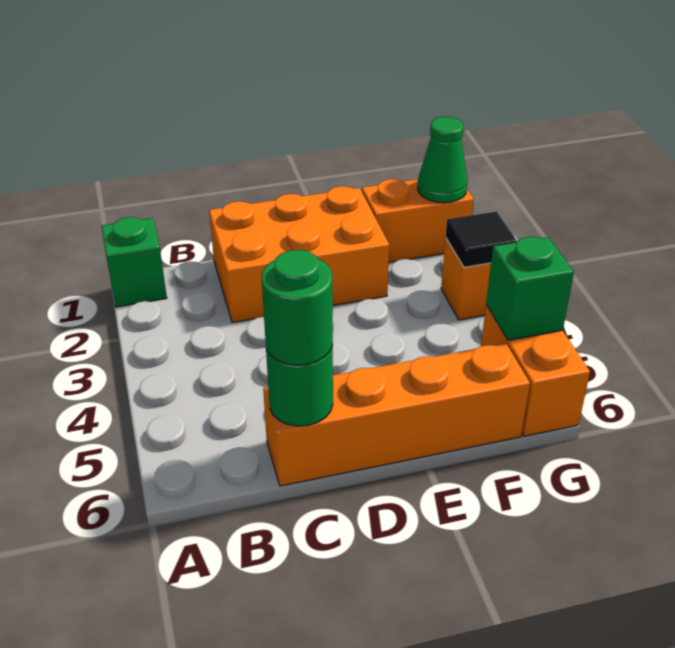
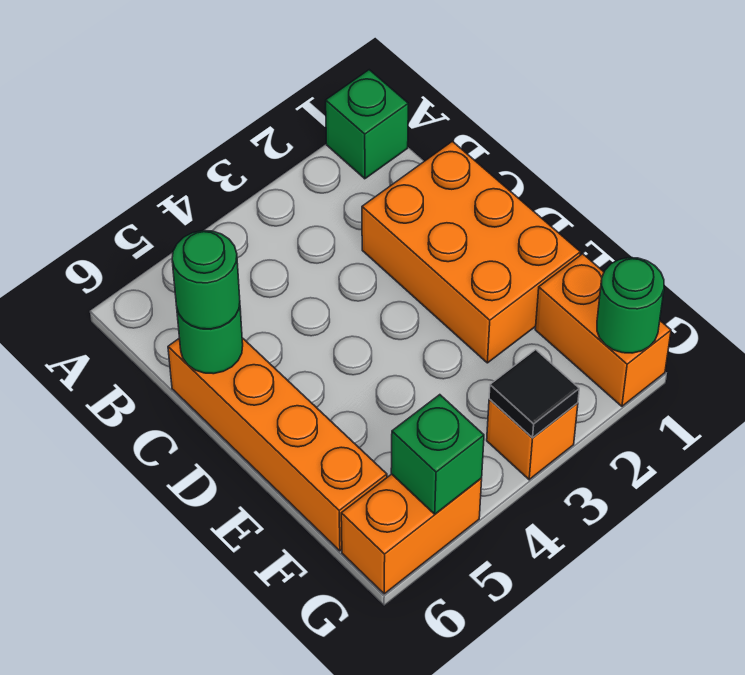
green cone G1 level 2 -> green round brick G1 level 2

